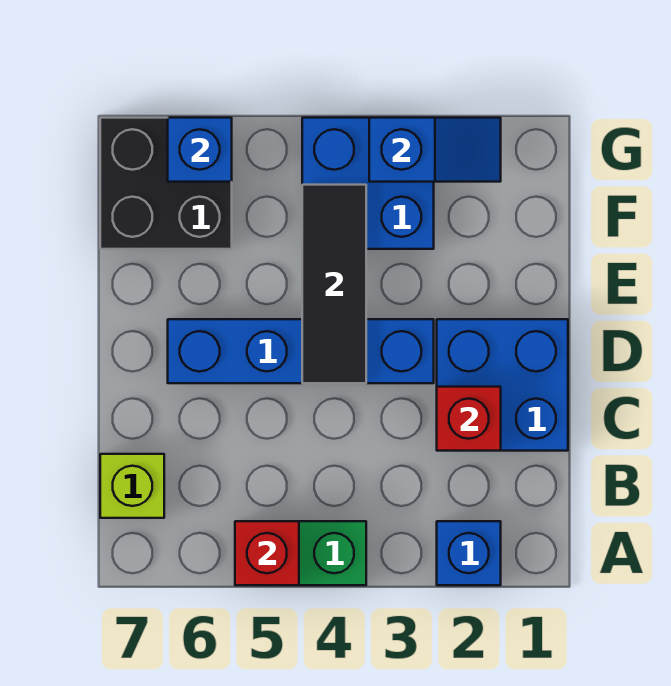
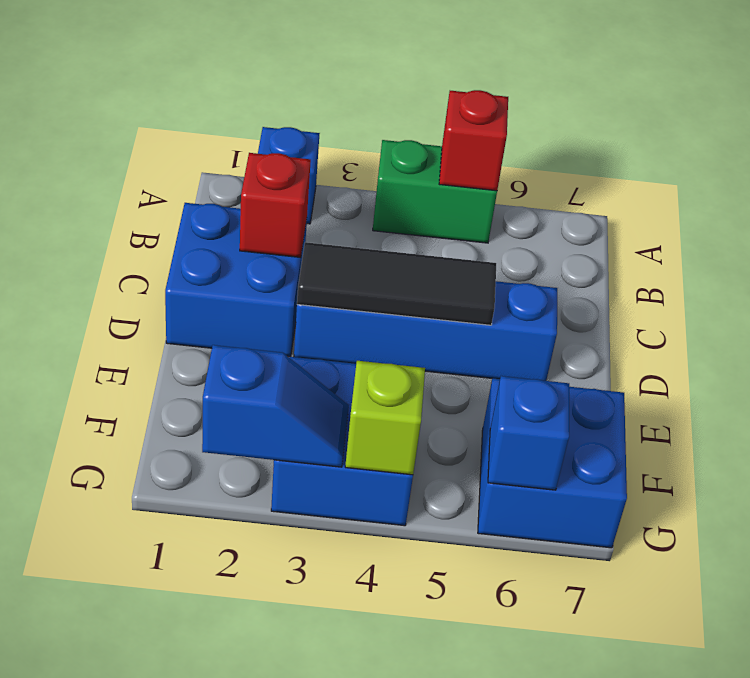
lime brick B7 level 1 -> lime brick G4 level 2
black tile D4:F4 level 2 -> black tile D3:D5 level 2
black brick F6:G7 level 1 -> blue brick F6:G7 level 1
blue slope G2:G3 level 2 top 3 -> blue slope G2:G3 level 2 top 2

